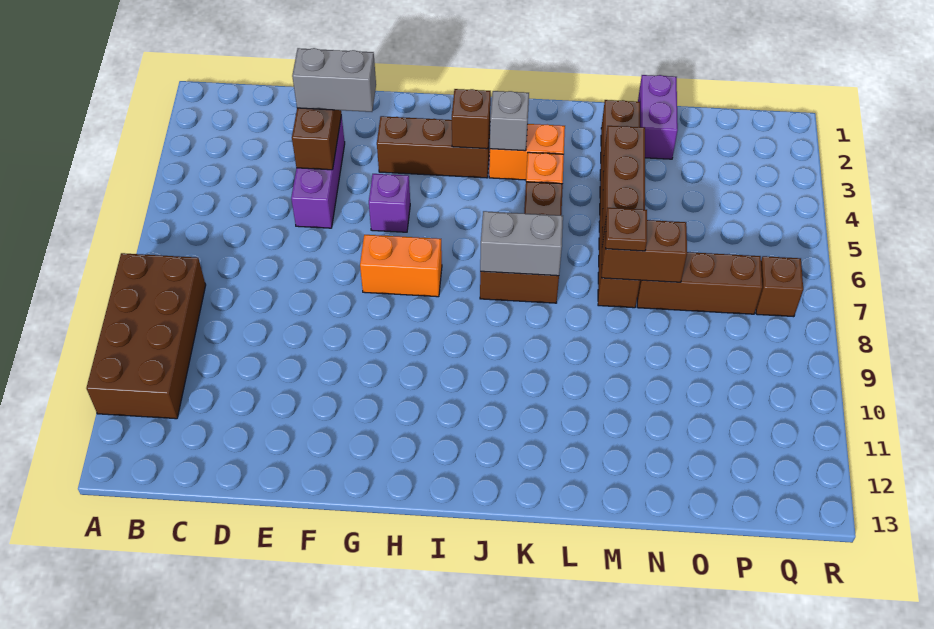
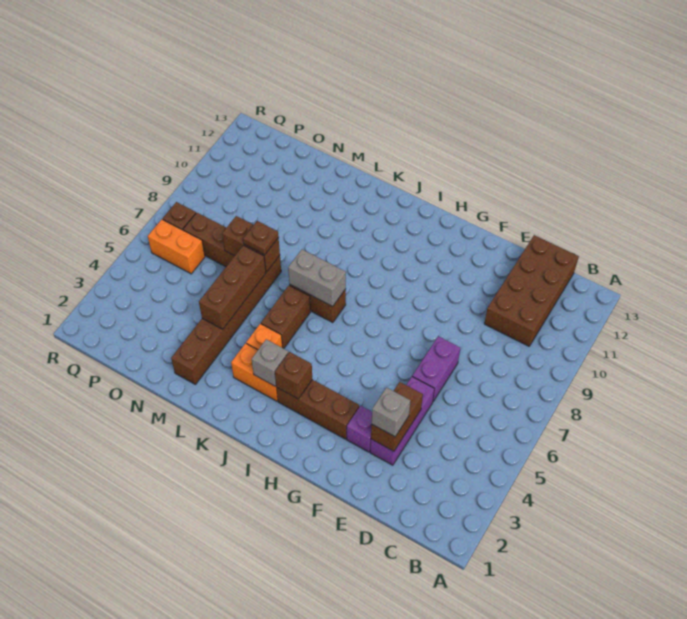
brown brick A8:B11 level 1 -> brown brick C10:D13 level 1
grey brick E3:F3 level 3 -> grey brick E3 level 3
purple brick G5 level 1 -> purple brick F3 level 1
orange brick G7:H7 level 1 -> orange brick P6:Q6 level 1
purple brick N1:N2 level 1 -> purple brick E6:E7 level 1

